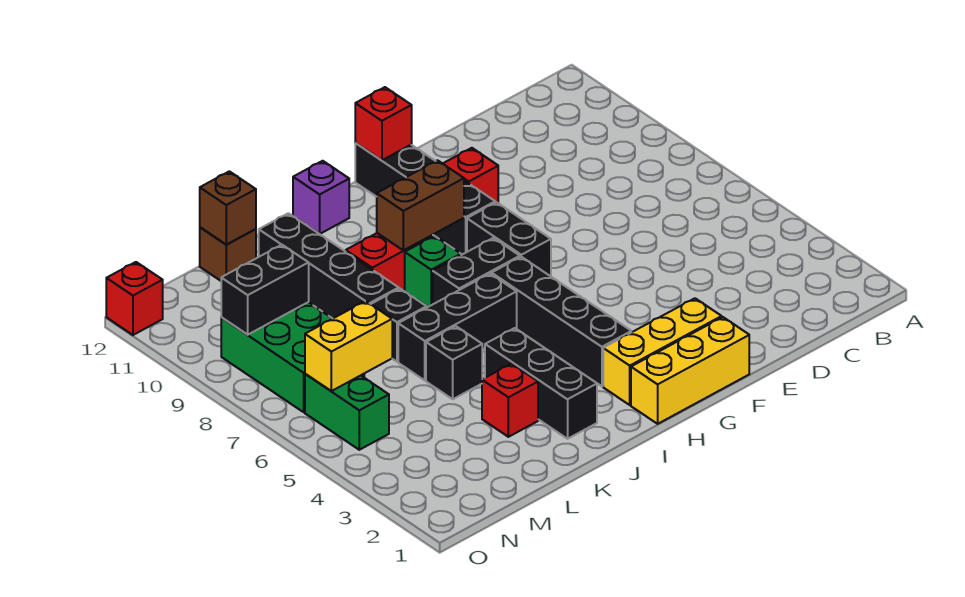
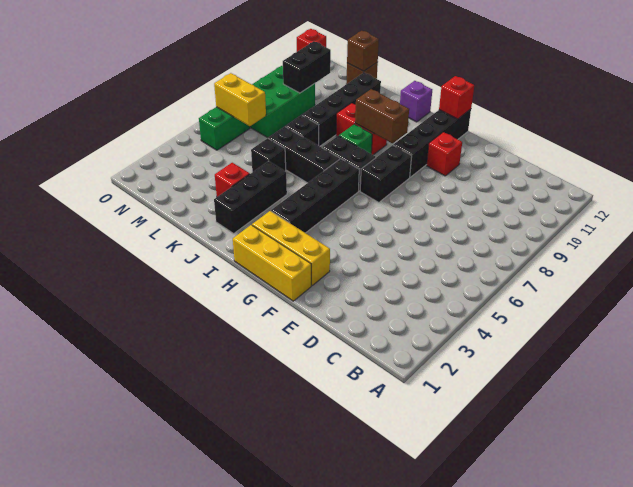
black brick M9:N9 level 2 -> black brick M9:M10 level 2

